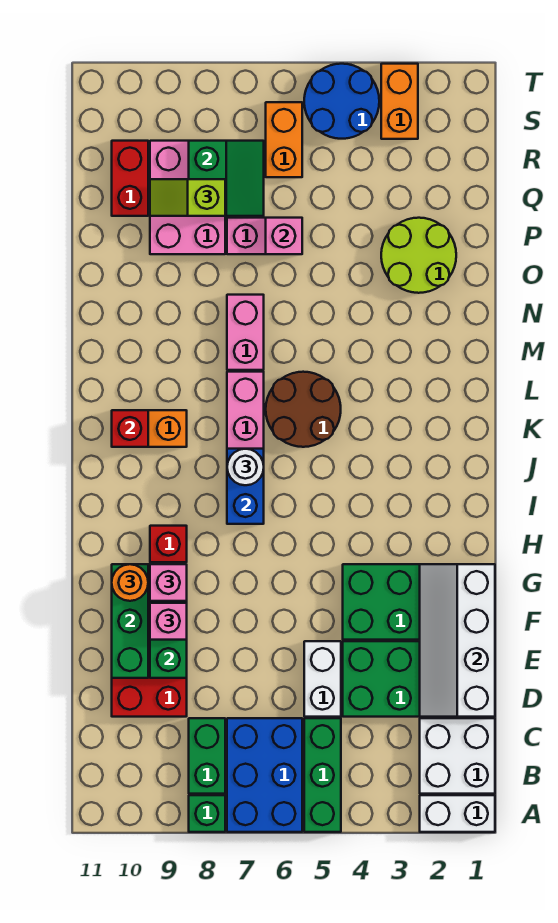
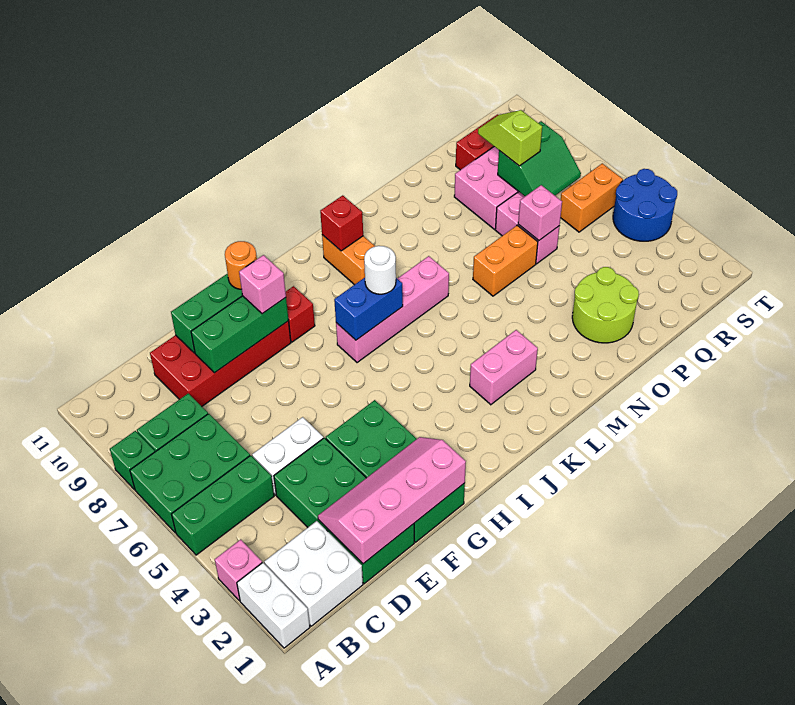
blue brick A6:C7 level 1 -> green brick A6:C7 level 1
white slope D1:G2 level 2 top 1 -> pink slope D1:G2 level 2 top 1
pink brick F9 level 3 -> pink brick A3 level 1
brown round brick K5:L6 level 1 -> none
pink brick M7:N7 level 1 -> pink brick K3:L3 level 1
orange brick S3:T3 level 1 -> orange brick N6:O6 level 1

